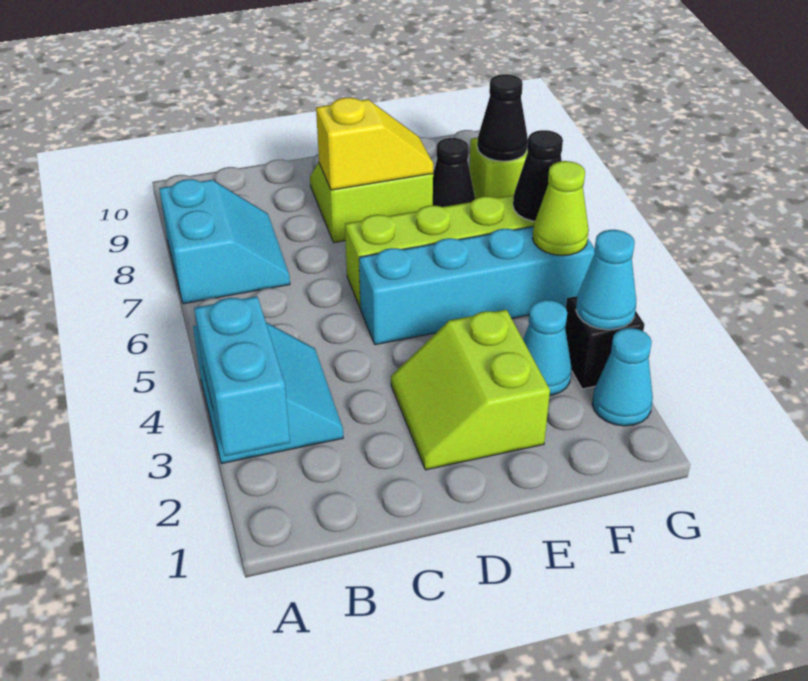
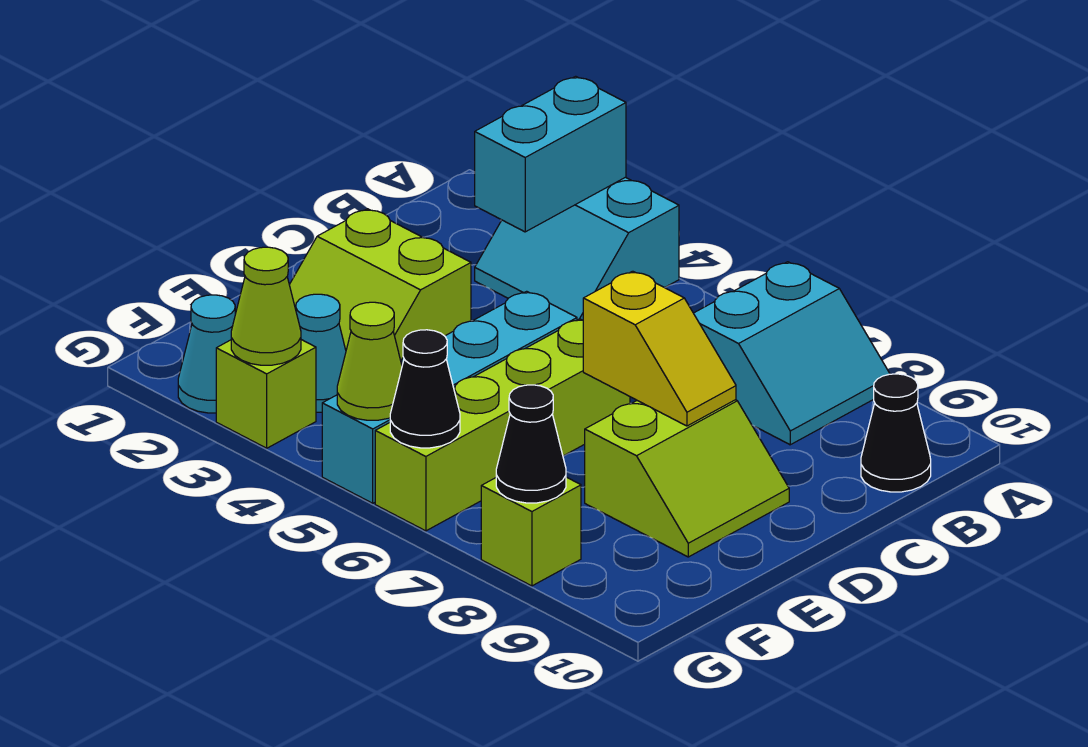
cyan brick A2:A3 level 2 -> cyan brick A3:B3 level 2
cyan slope A7:B8 level 1 top A -> cyan slope A7:B8 level 1 top 7
lime slope D2:E3 level 1 top E -> lime slope D2:E3 level 1 top D
yellow slope D8:E8 level 2 top D -> yellow slope D7:D8 level 2 top 7
black cone F8 level 1 -> black cone B10 level 1
black brick G3 level 1 -> lime brick G3 level 1
cyan cone G3 level 2 -> lime cone G3 level 2

